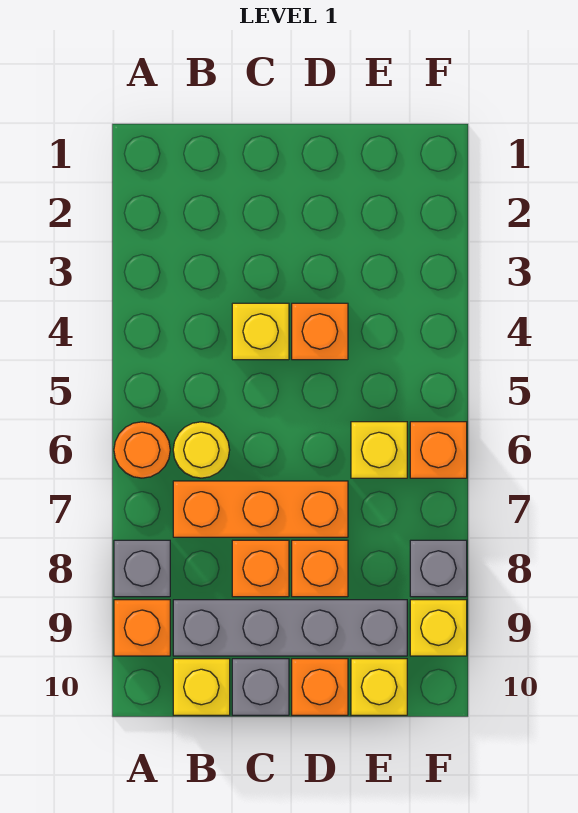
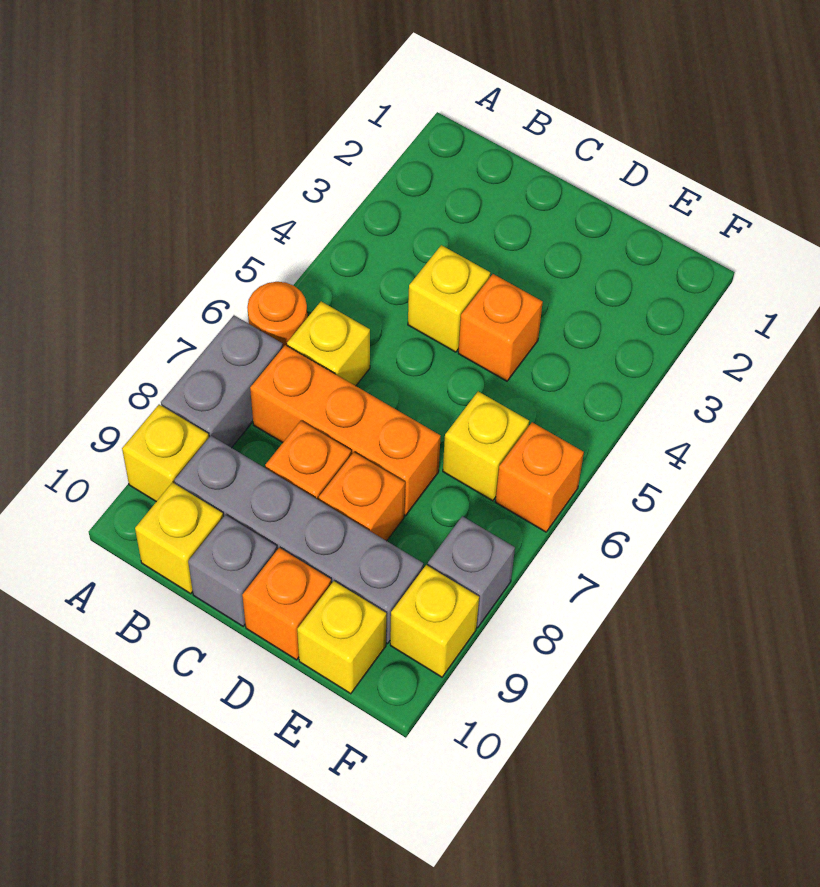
grey brick A8 level 1 -> grey brick A7:A8 level 1
orange brick A9 level 1 -> yellow brick A9 level 1
yellow round brick B6 level 1 -> yellow brick B6 level 1

